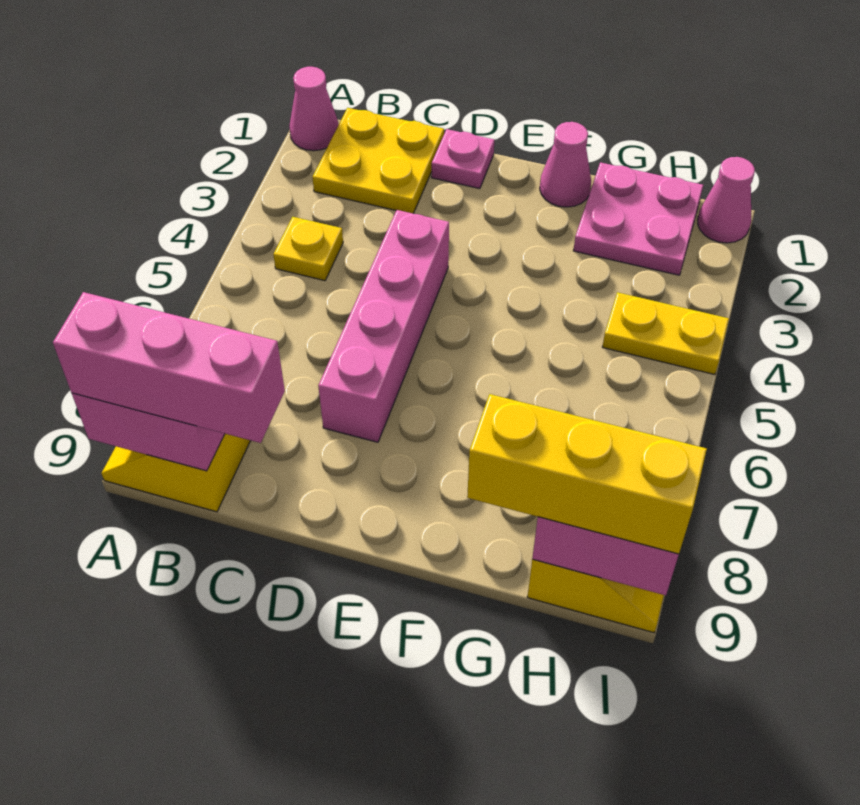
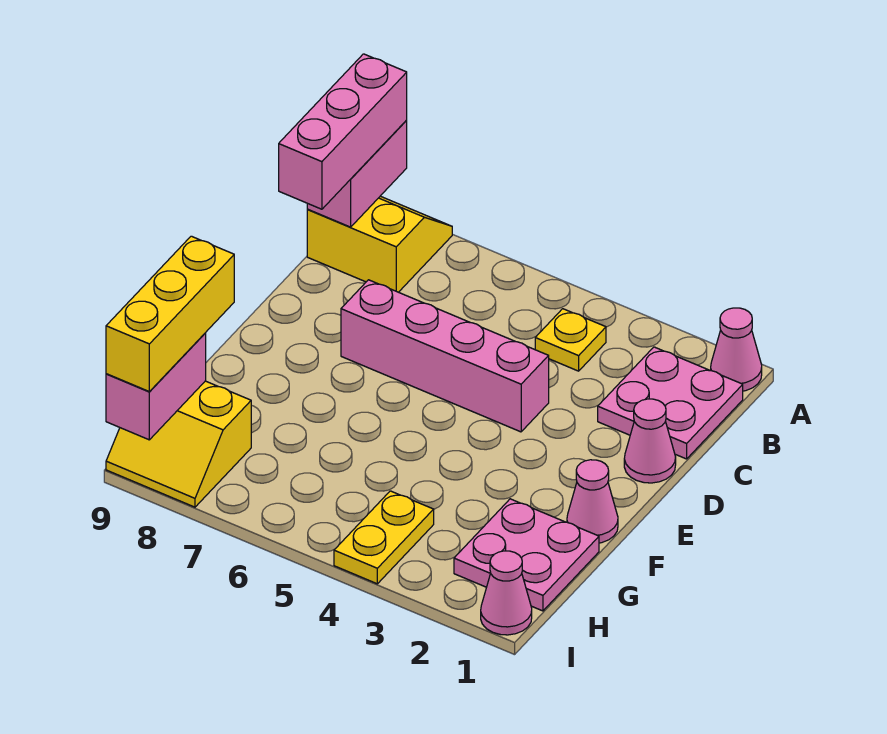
yellow plate B1:C2 level 1 -> pink plate B1:C2 level 1
pink plate D1 level 1 -> pink cone D1 level 1

